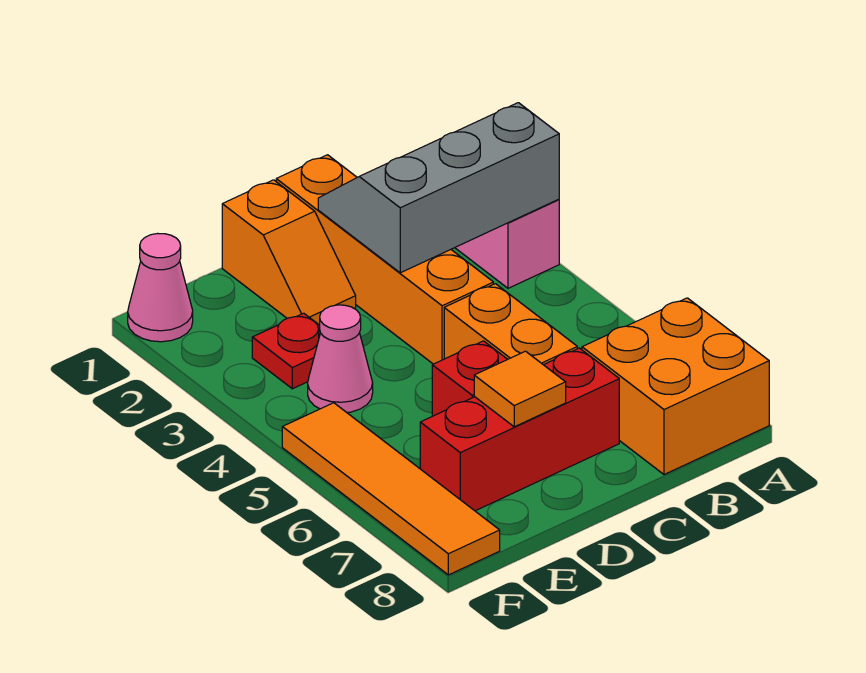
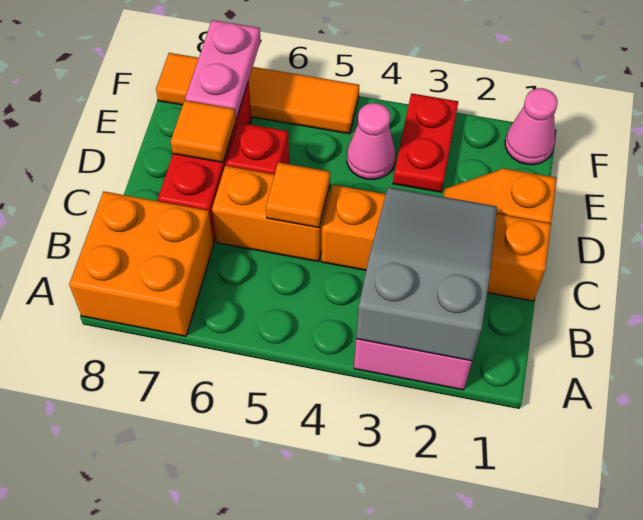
grey slope A2:C3 level 2 top 3 -> grey slope A2:C3 level 2 top A
none -> orange tile C5 level 2
red plate E3 level 1 -> red plate E3:F3 level 1
none -> pink plate E7:F7 level 2

